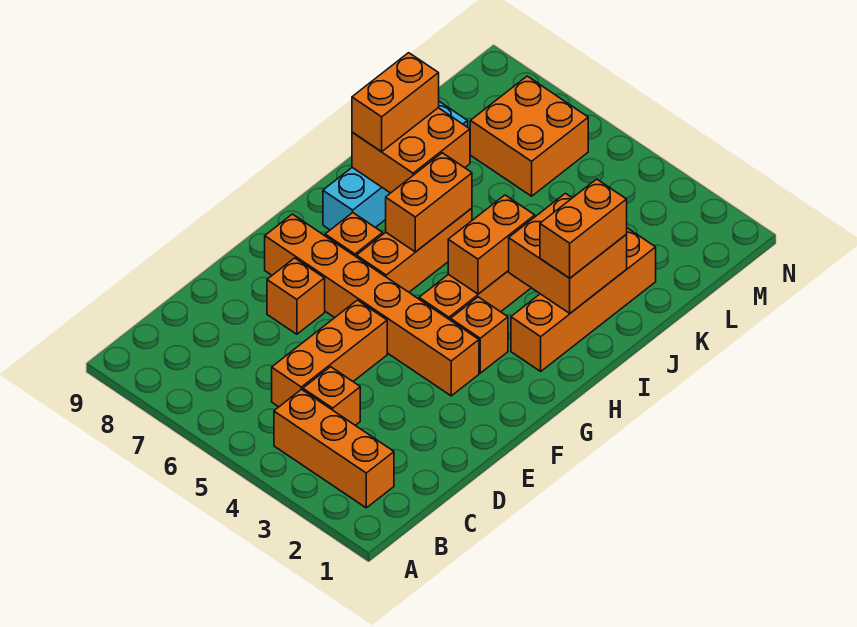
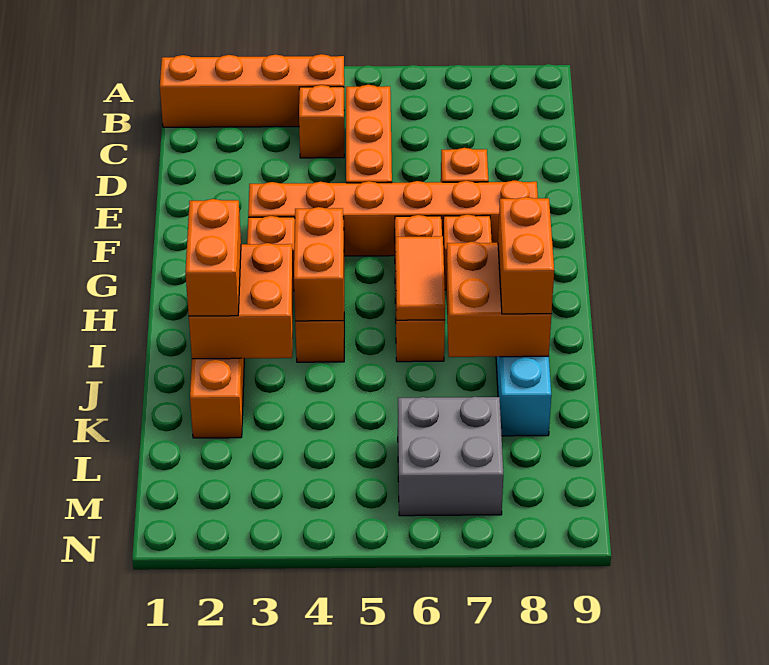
orange brick B2:B4 level 1 -> orange brick B1:B4 level 1
orange brick H6:I6 level 2 -> orange tile H6:I6 level 2
orange brick L6:M7 level 1 -> grey brick L6:M7 level 1

